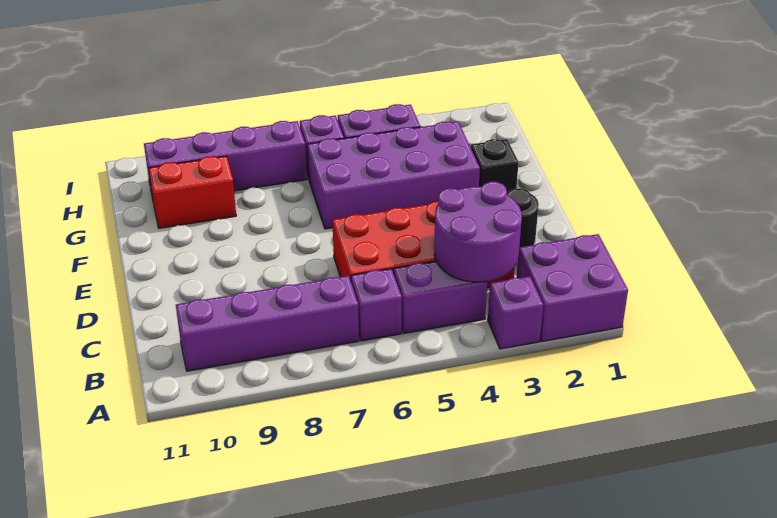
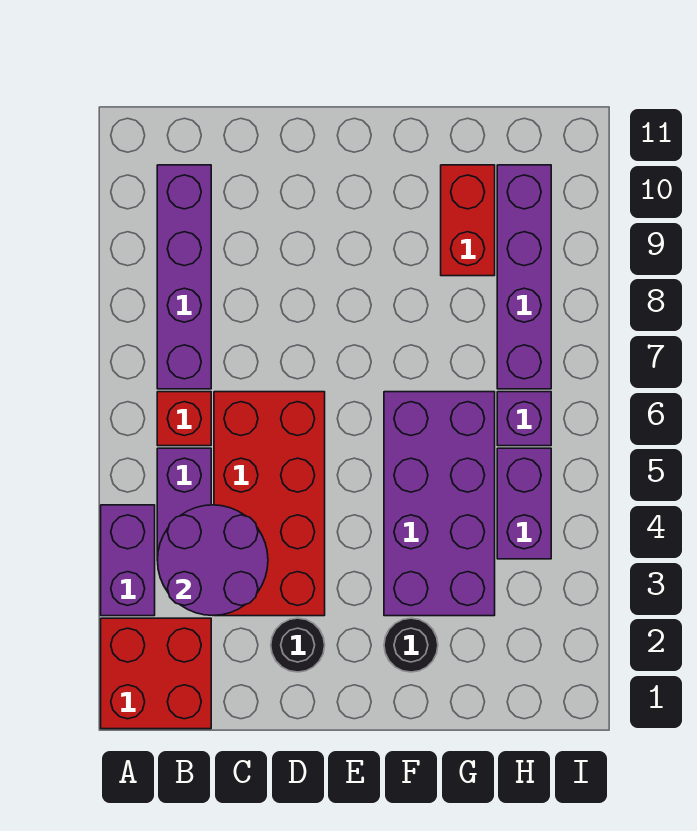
purple brick A1:B2 level 1 -> red brick A1:B2 level 1
purple brick A3 level 1 -> purple brick A3:A4 level 1
purple brick B6 level 1 -> red brick B6 level 1
black brick F2 level 1 -> black round brick F2 level 1

